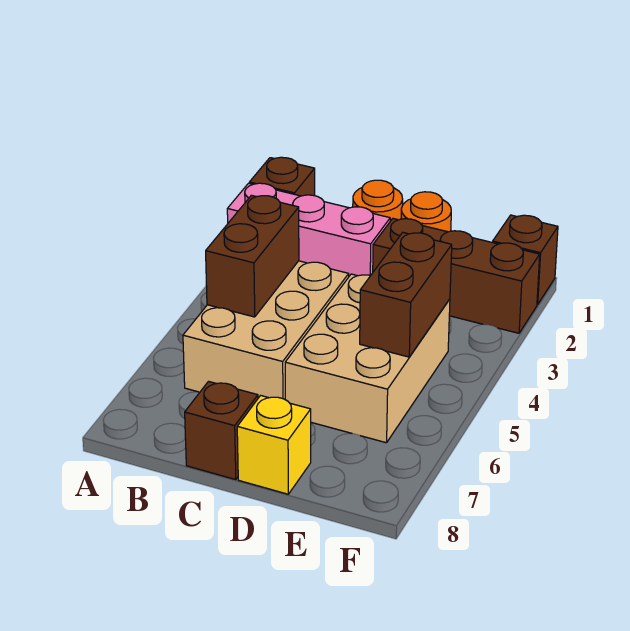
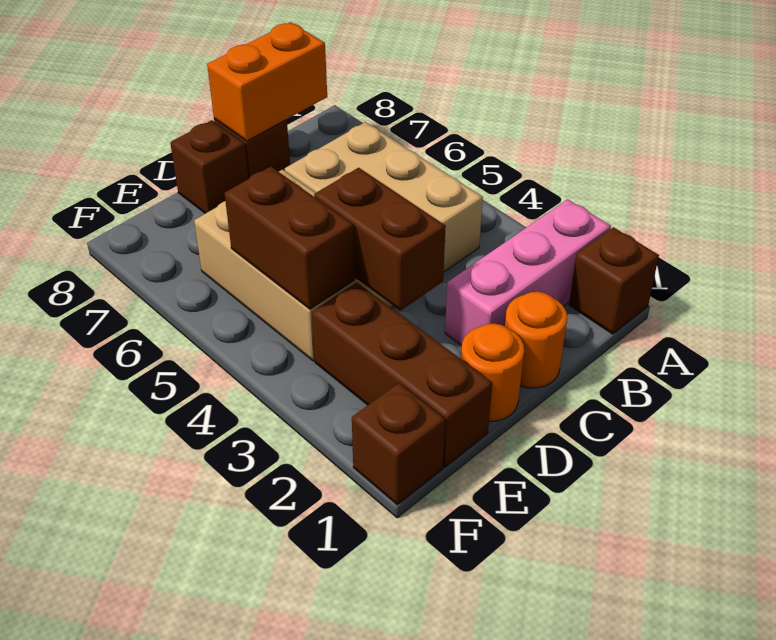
brown brick B4:B5 level 2 -> brown brick D3:D4 level 2
none -> orange brick B8:C8 level 2
brown brick D2:F2 level 1 -> brown brick E1:E3 level 1
yellow brick D8 level 1 -> brown brick D8 level 1

